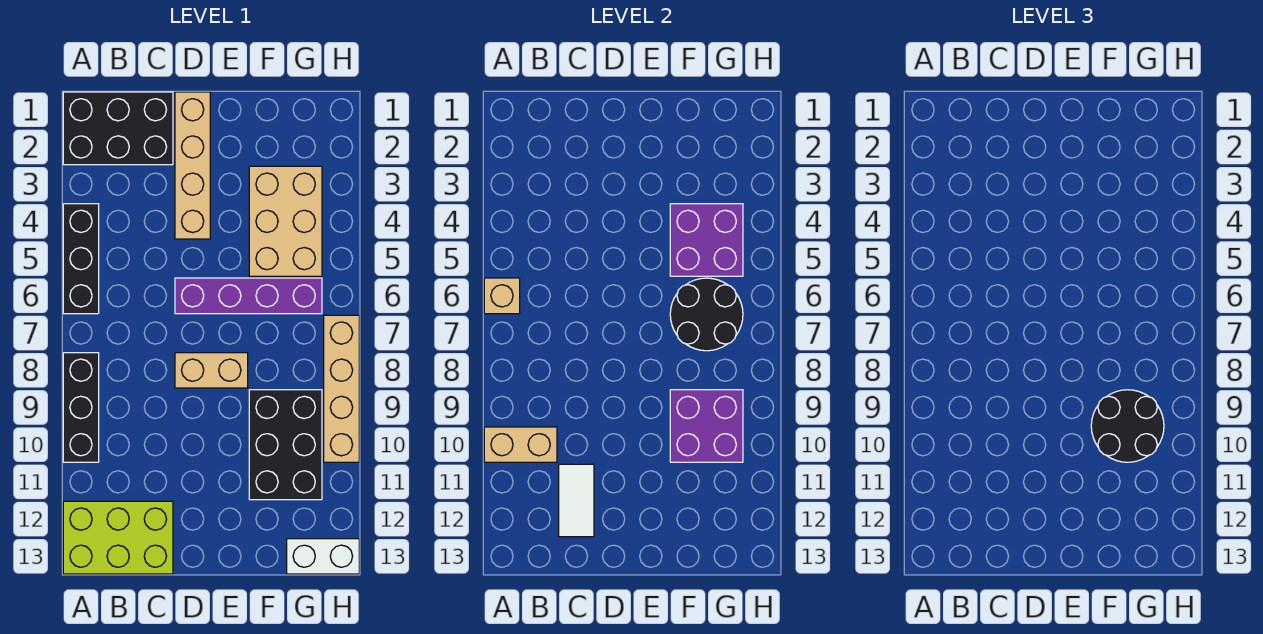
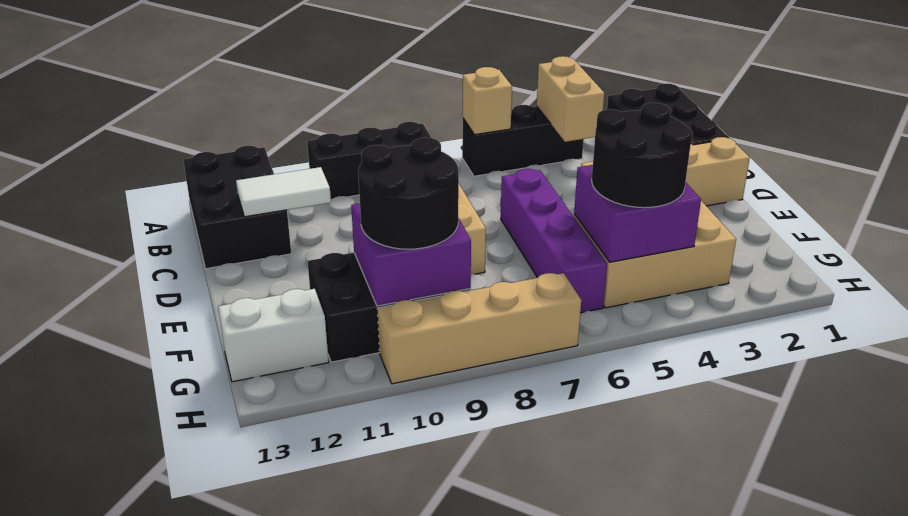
tan brick A10:B10 level 2 -> tan brick A4:B4 level 2
lime brick A12:C13 level 1 -> black brick A12:C13 level 1
black round brick F6:G7 level 2 -> black round brick F4:G5 level 3
white brick G13:H13 level 1 -> white brick G12:G13 level 1

